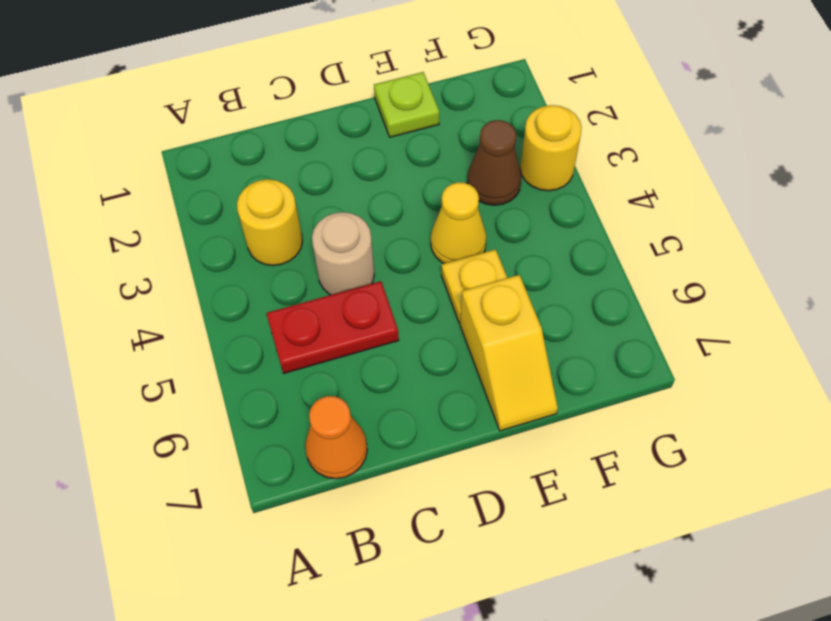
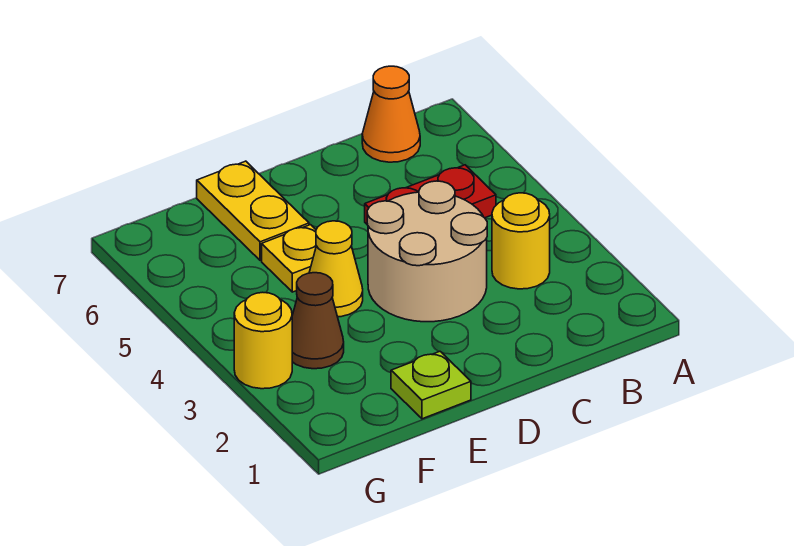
tan round brick C4 level 1 -> tan round brick C3:D4 level 1
yellow slope E6:E7 level 1 top 6 -> yellow plate E6:E7 level 1

